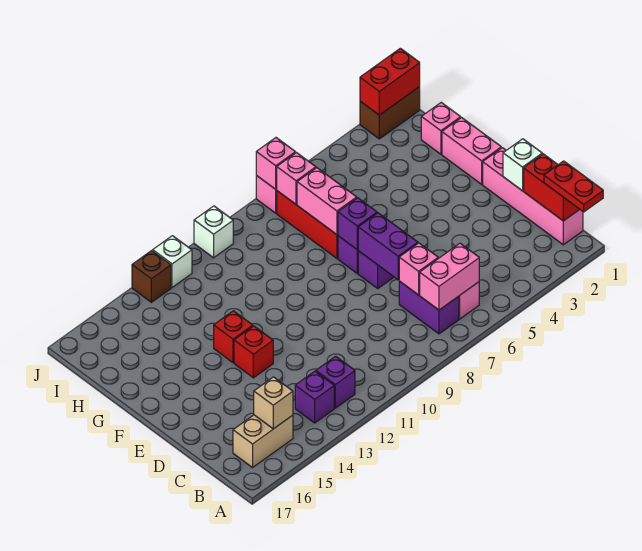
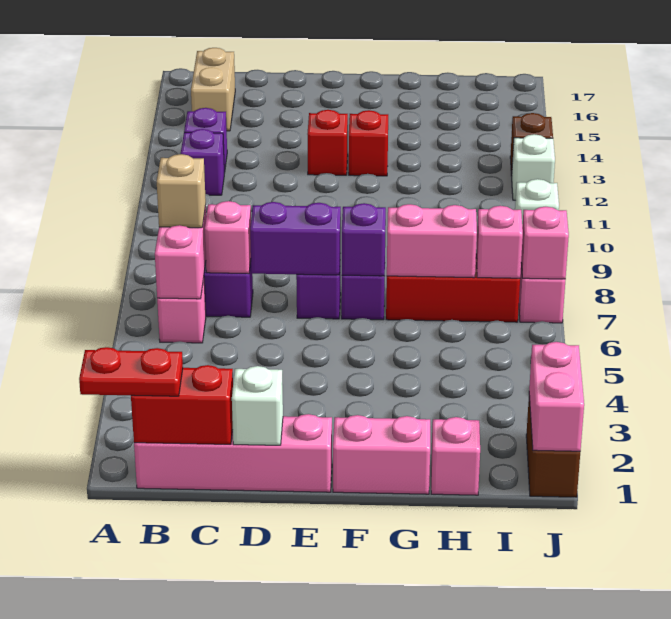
tan brick B15 level 2 -> tan brick B7 level 3
red brick J1:J2 level 2 -> pink brick J1:J2 level 2

